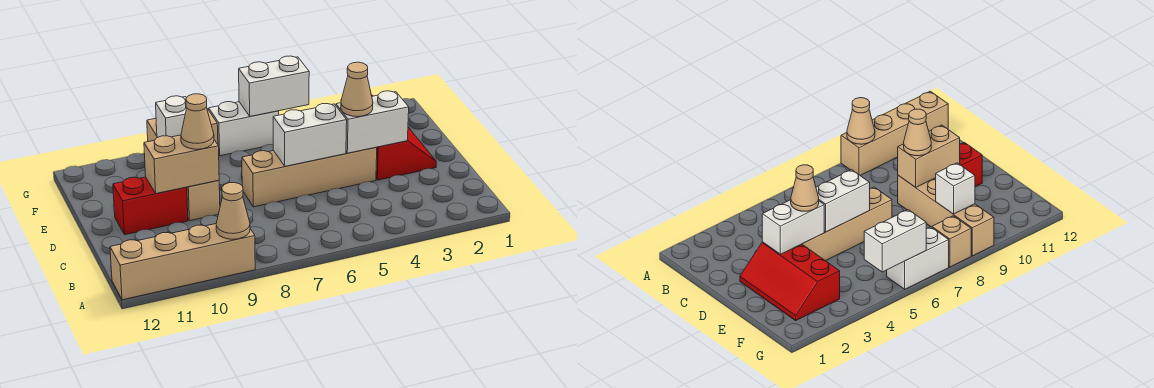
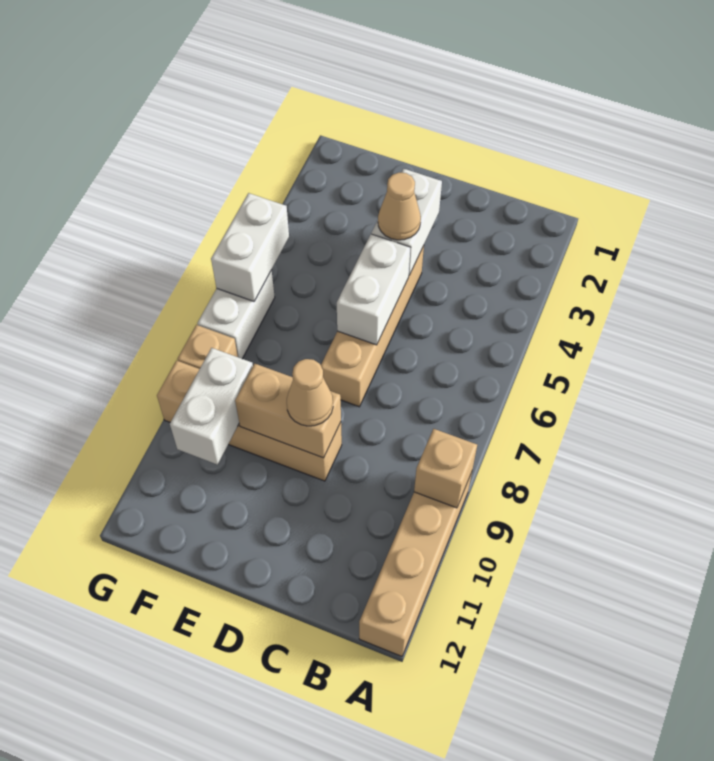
tan cone A9 level 2 -> tan brick A9 level 2
red slope D2:F3 level 1 top 3 -> none
tan brick D9:D10 level 2 -> tan brick D9:E9 level 2
red brick D10:D11 level 1 -> none
white brick F9 level 2 -> white brick F9:F10 level 2

